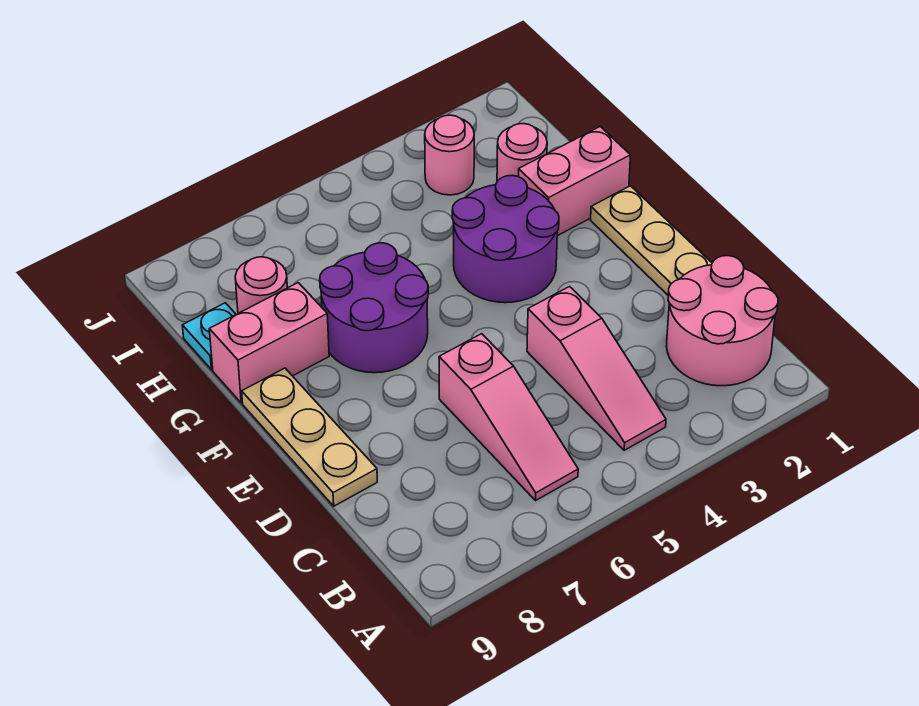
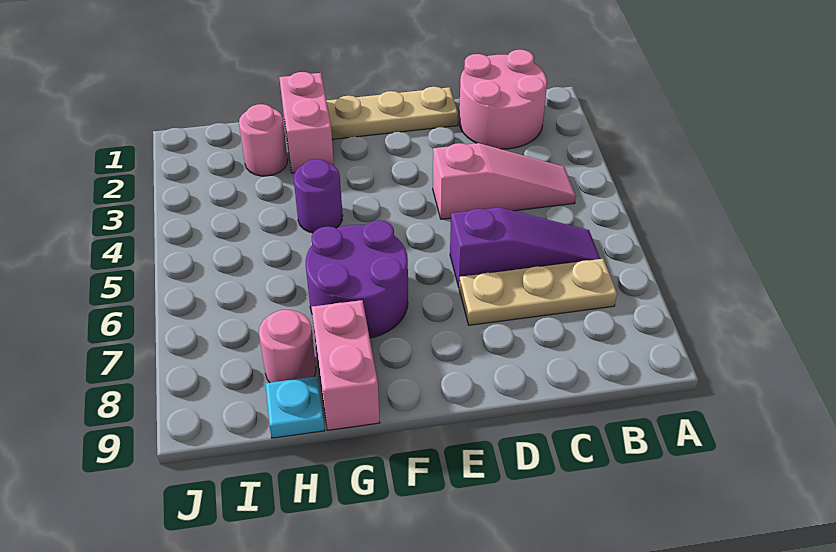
pink slope B6:D6 level 1 top D -> purple slope B6:D6 level 1 top D
tan plate D9:F9 level 1 -> tan plate B7:D7 level 1
purple round brick F3:G4 level 1 -> purple round brick G4 level 1
pink round brick I3 level 1 -> none

